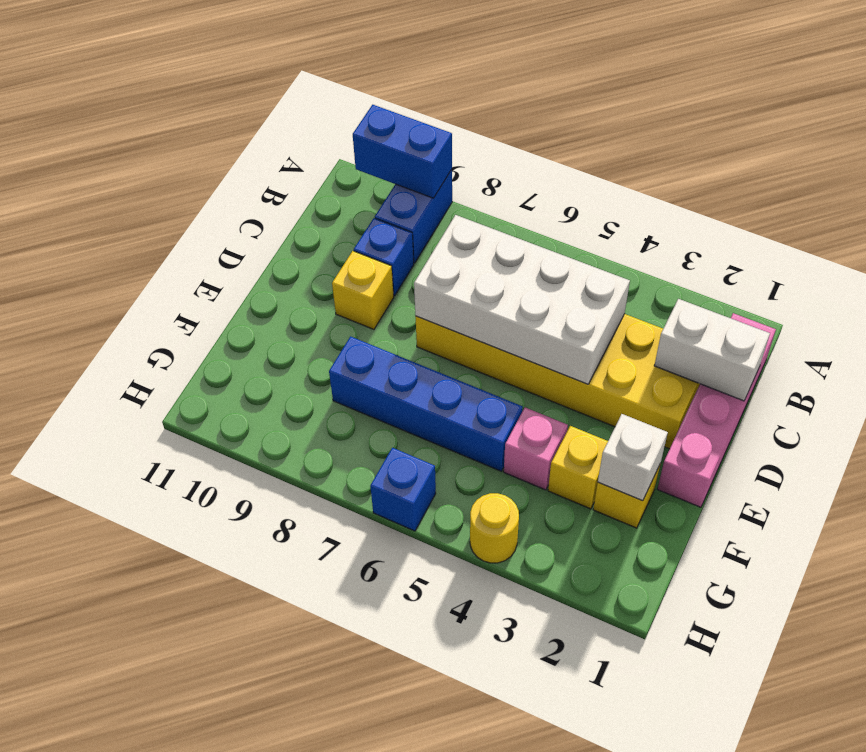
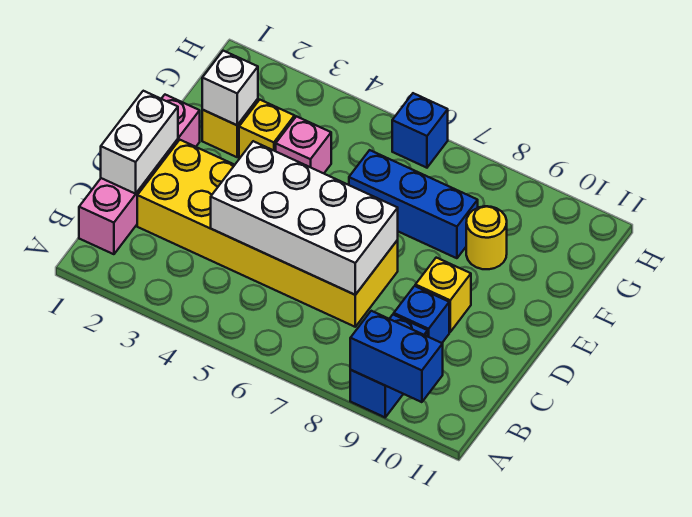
white brick C1:C2 level 2 -> white brick C1:D1 level 2
blue brick F5:F8 level 1 -> blue brick F6:F8 level 1
yellow round brick H4 level 1 -> yellow round brick F9 level 1

